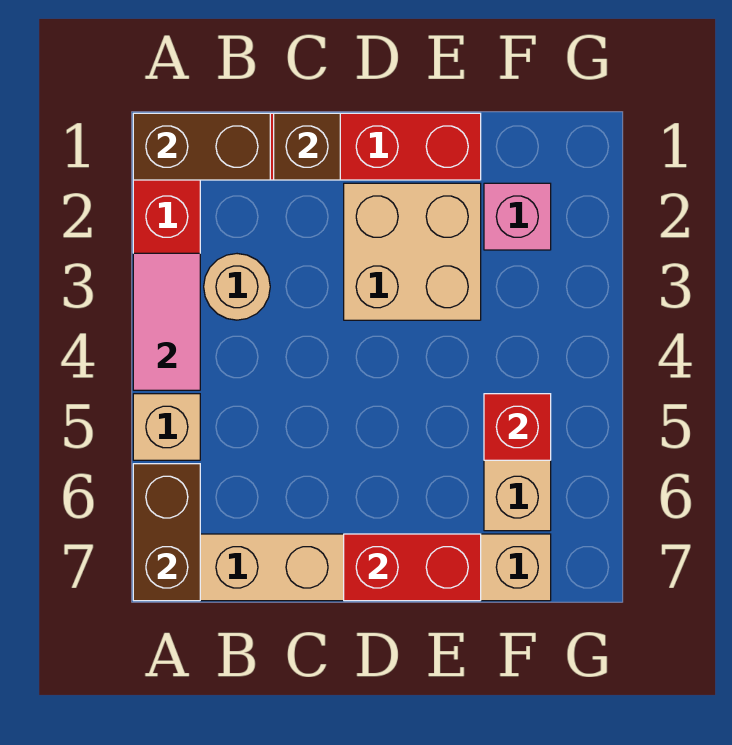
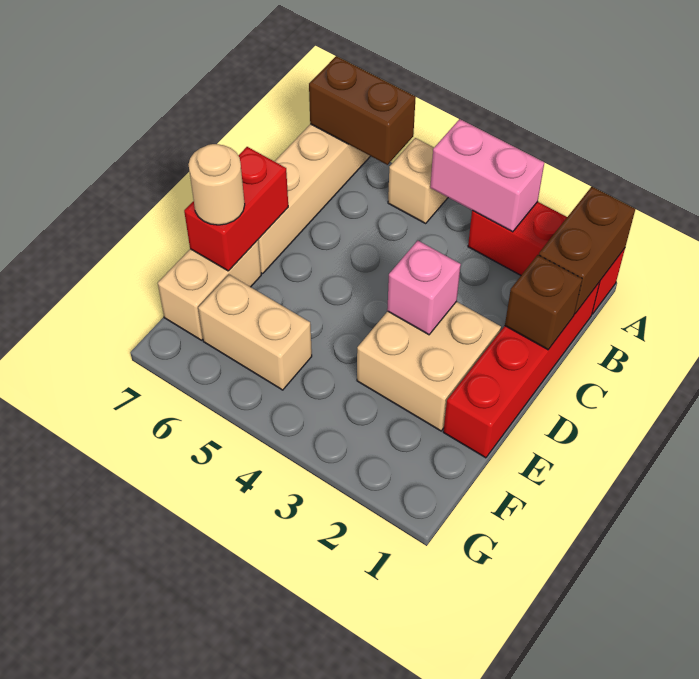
pink tile A3:A4 level 2 -> pink brick A3:A4 level 2
tan round brick B3 level 1 -> tan round brick E7 level 3
pink brick F2 level 1 -> pink brick D3 level 2
red brick F5 level 2 -> none

